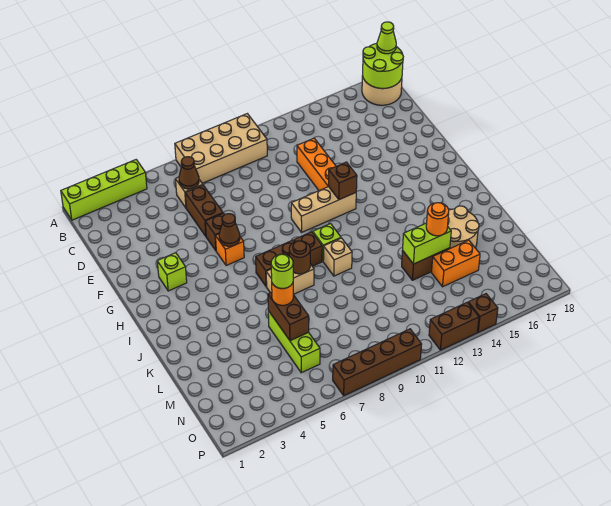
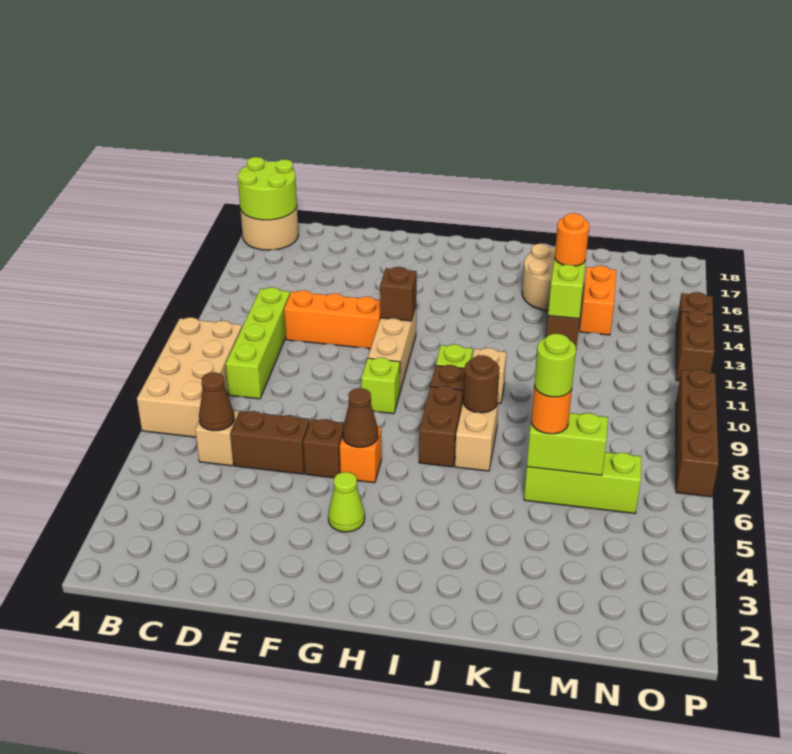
lime brick A1:A4 level 1 -> lime brick C9:C12 level 1
lime cone A18 level 3 -> lime cone G4 level 1
lime brick G3 level 1 -> lime brick G9 level 1
brown brick L6:M6 level 2 -> lime brick L6:M6 level 2

